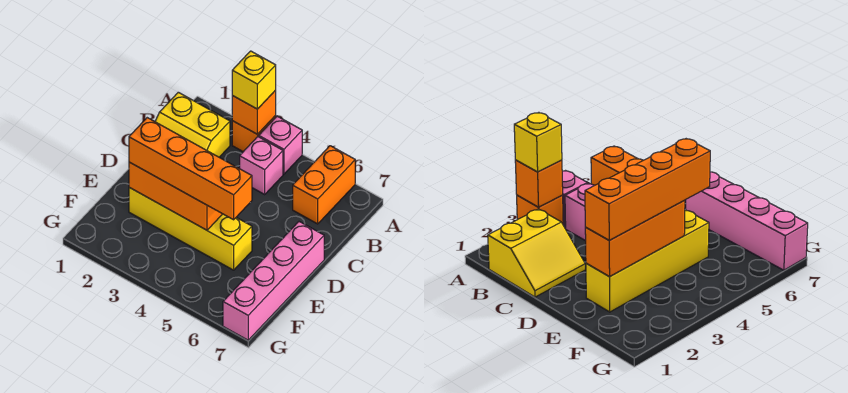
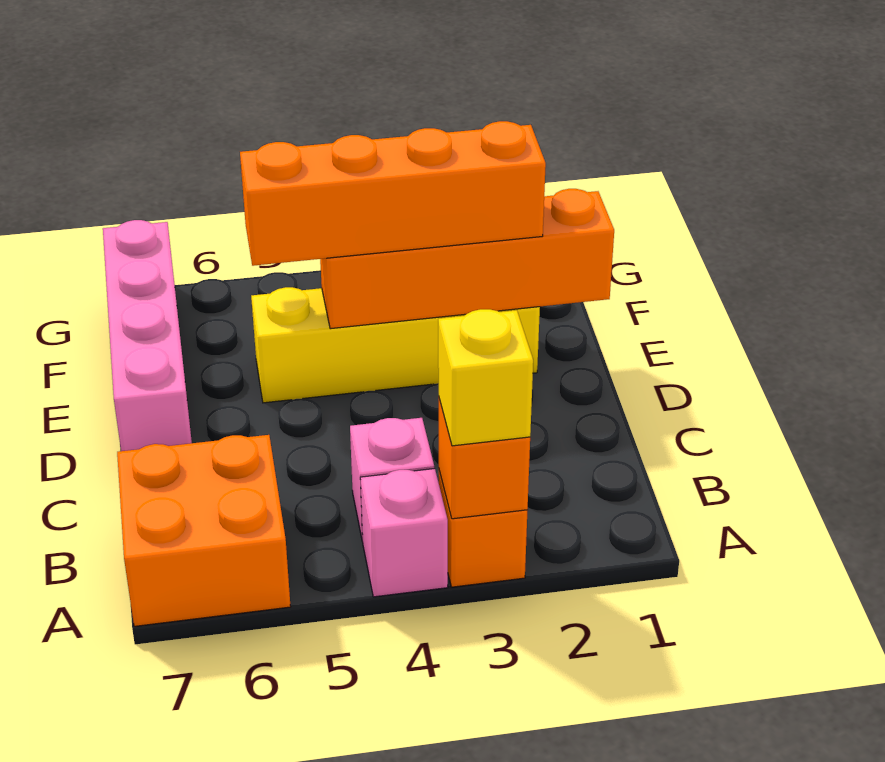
orange brick A6:B6 level 1 -> orange brick A6:B7 level 1
yellow slope B1:C2 level 1 top B -> none
orange brick E2:E4 level 2 -> orange brick E1:E4 level 2

